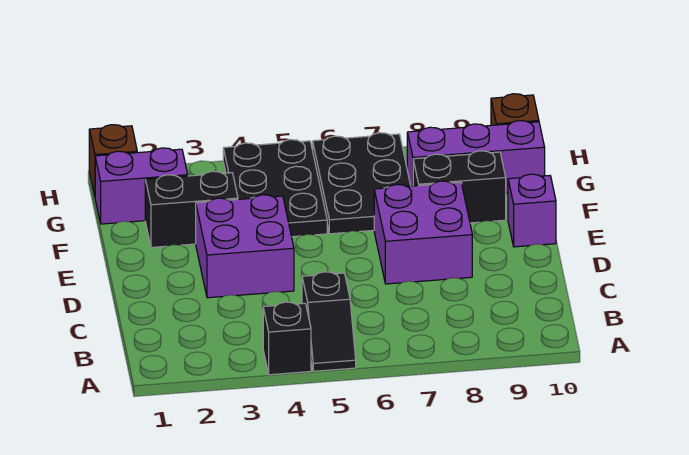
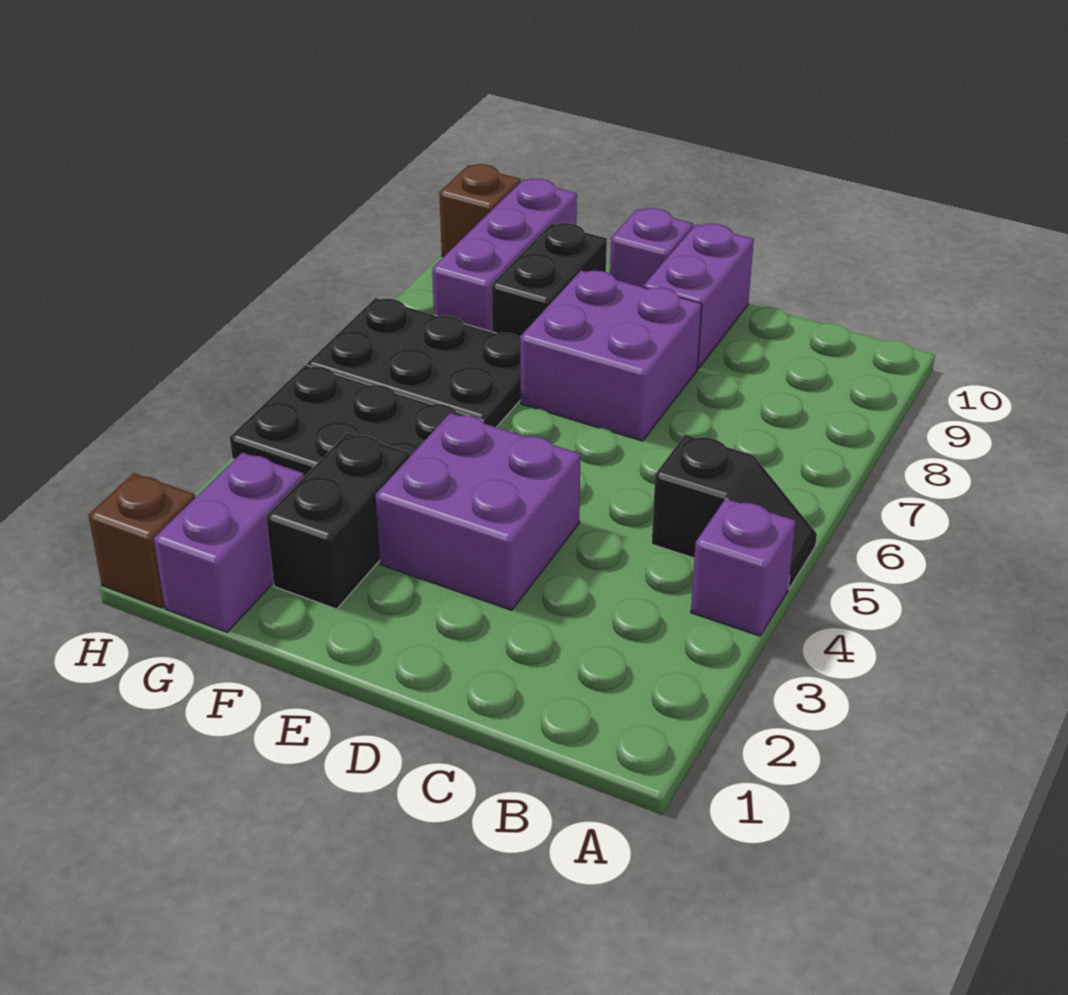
black brick A4 level 1 -> purple brick A4 level 1
none -> purple brick D9:D10 level 1

